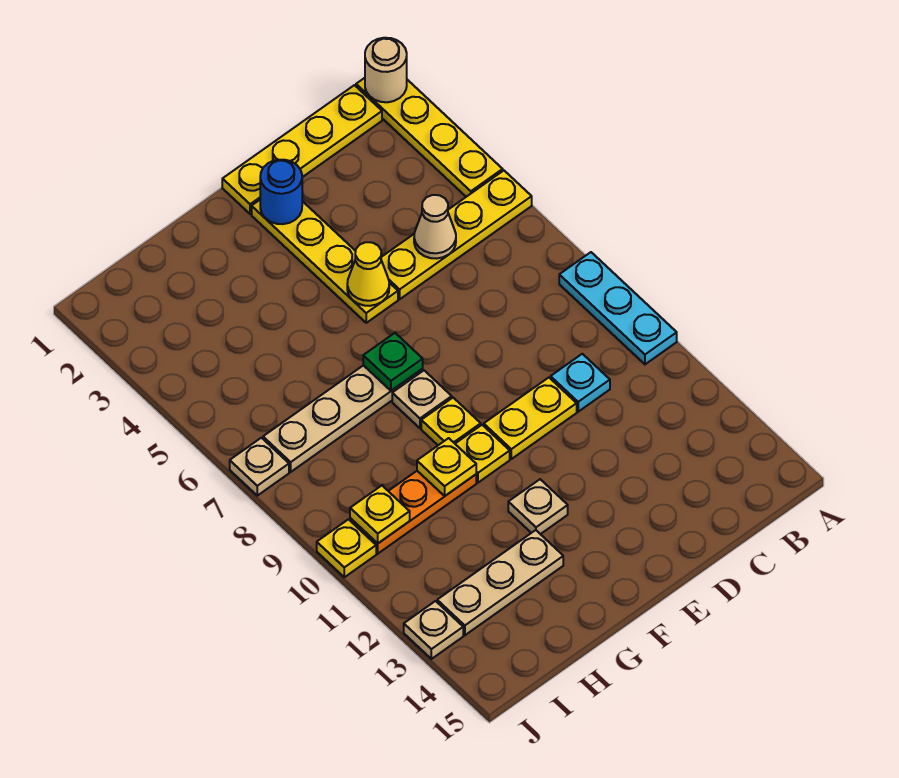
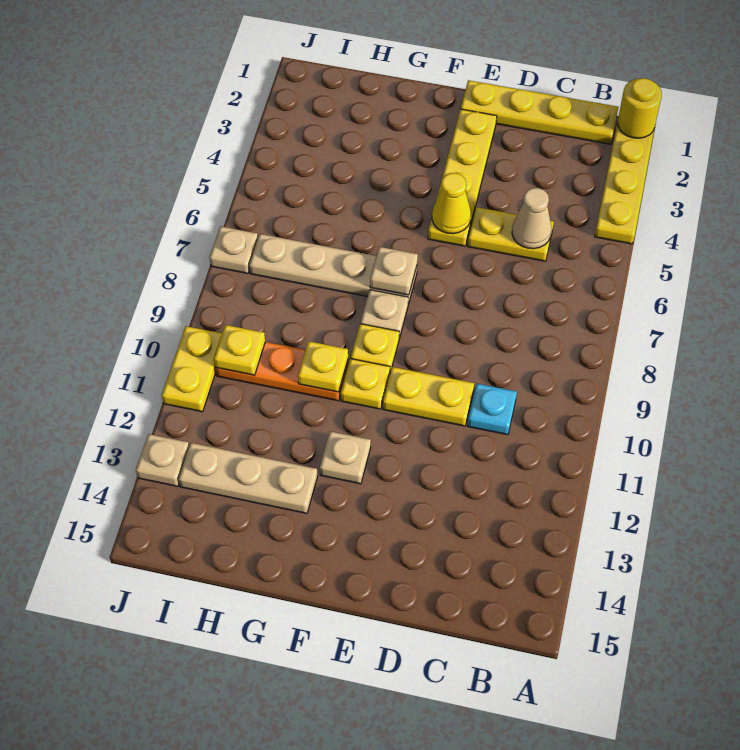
tan round brick A1 level 2 -> yellow round brick A1 level 2
yellow plate A5:D5 level 1 -> yellow plate C5:D5 level 1
cyan plate A8:A10 level 1 -> none
blue round brick E2 level 2 -> none
green plate F7 level 2 -> tan plate F7 level 2
yellow plate J10 level 1 -> yellow plate J10:J11 level 1

